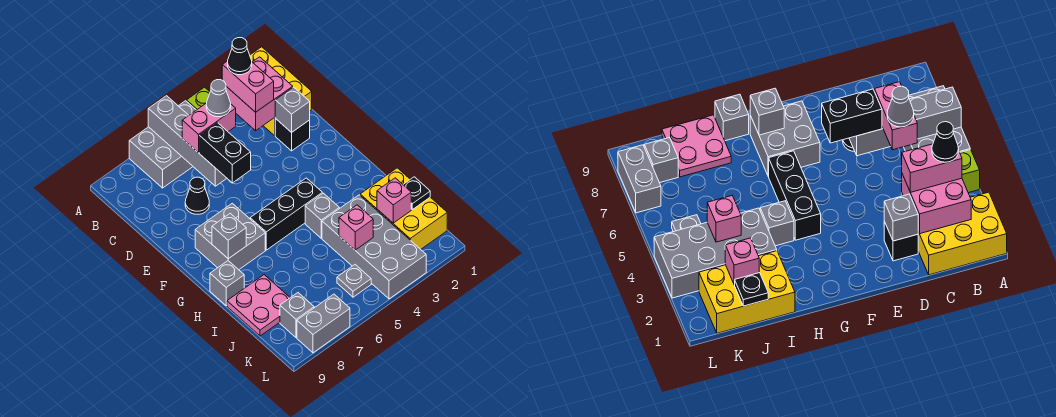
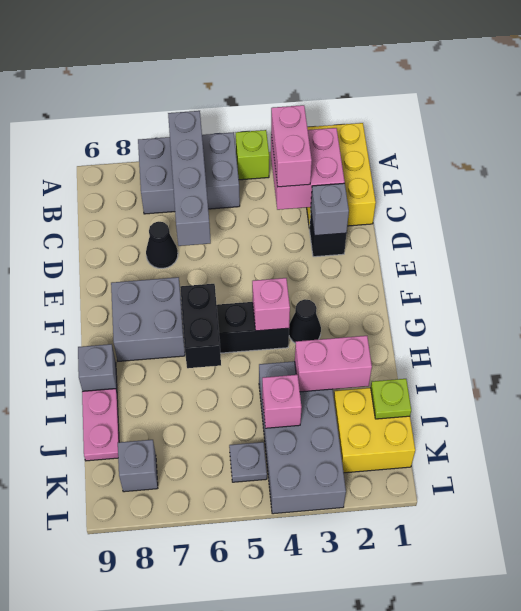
black cone B3 level 4 -> black cone G3 level 1
pink brick C5:C6 level 3 -> pink brick I2:I3 level 2
grey cone C5 level 4 -> none
black brick D6:E6 level 3 -> black brick G6:H6 level 2
grey brick G8 level 2 -> none
grey brick H4 level 1 -> none
yellow brick I1:K2 level 1 -> yellow brick J1:K2 level 1
pink plate I8:J9 level 1 -> pink plate I9:J9 level 1
black plate J1 level 2 -> lime plate J1 level 2
pink brick J2 level 2 -> pink brick G4 level 2
grey brick L7:L8 level 1 -> none

